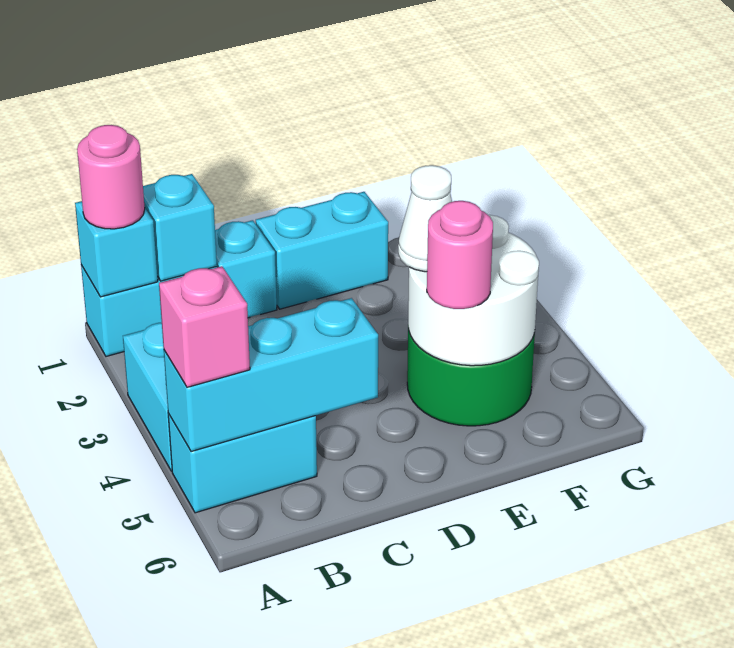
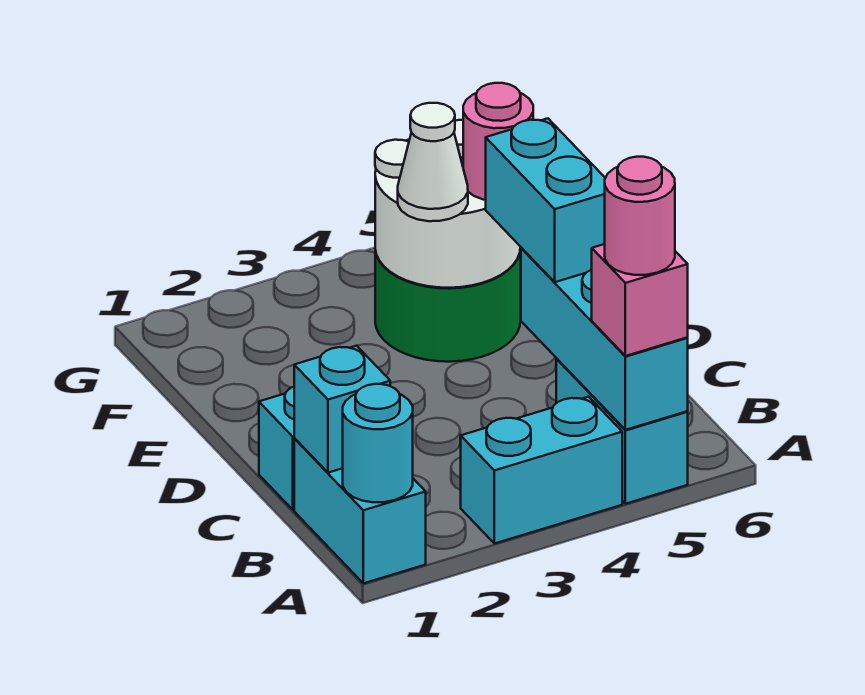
cyan brick A1 level 2 -> cyan round brick A1 level 2
pink round brick A1 level 3 -> pink round brick A5 level 4
cyan brick D1:E1 level 1 -> cyan brick C5:D5 level 3

